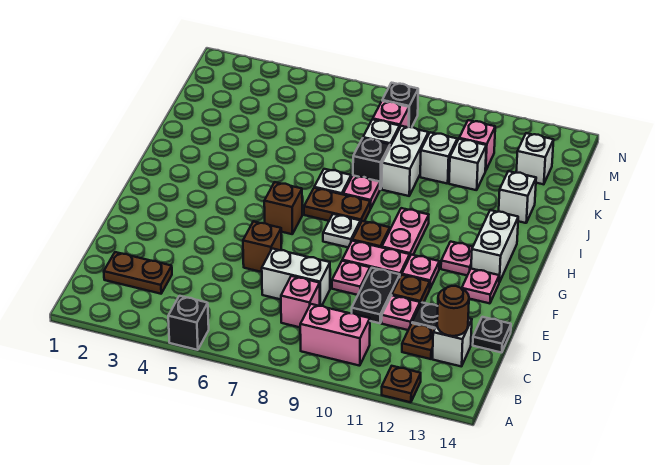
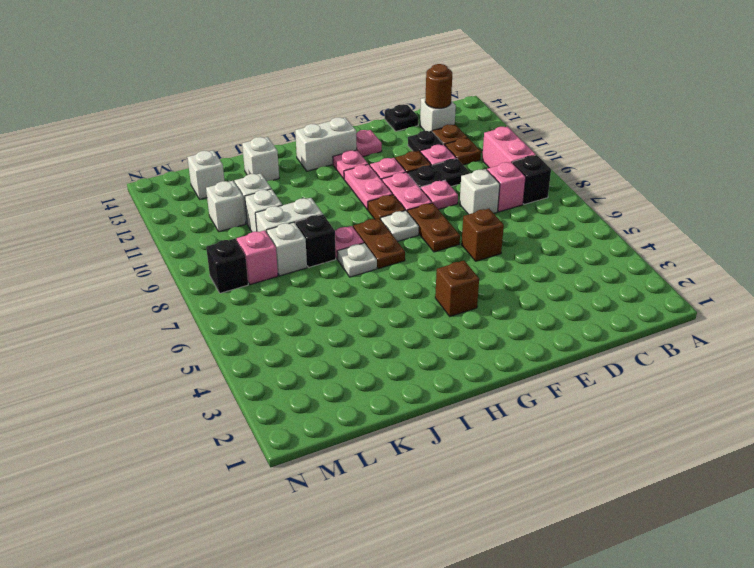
black brick A5 level 1 -> black brick B8 level 1
brown plate A12 level 1 -> brown plate C11 level 1
brown plate C2:C3 level 1 -> brown plate F7:F8 level 1
white brick D7:D8 level 1 -> white brick D8 level 1
brown brick G6 level 1 -> brown brick G4 level 1
pink plate G10:H10 level 1 -> pink plate G10:G11 level 1
pink brick L11 level 1 -> white brick L11 level 1

